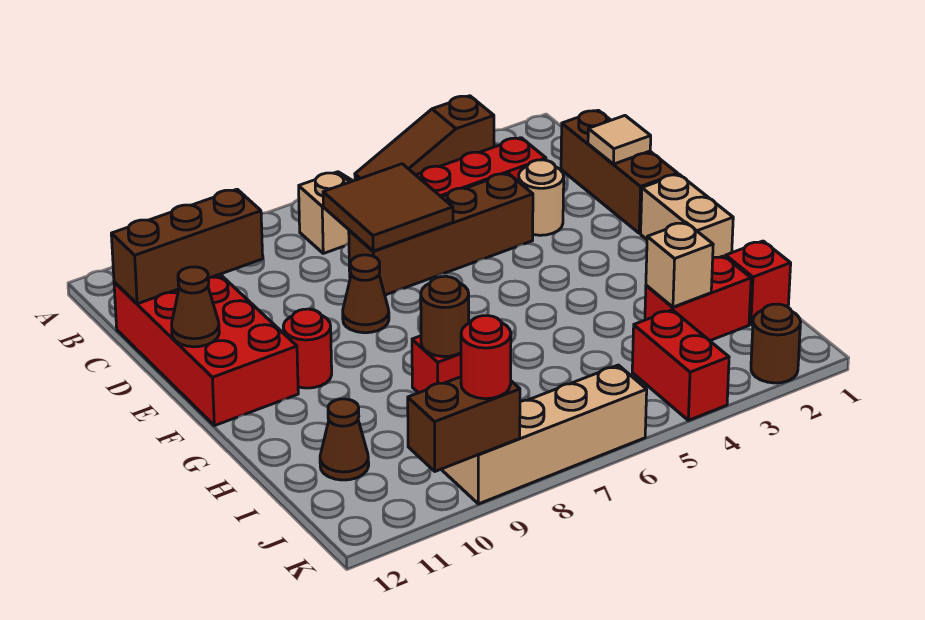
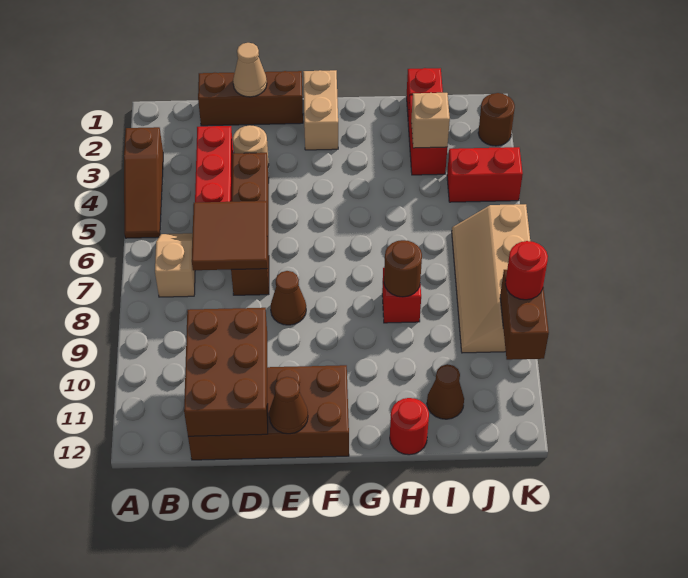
brown brick C10:C12 level 2 -> brown brick C10:D12 level 2
red brick C11:F12 level 1 -> brown brick C11:F12 level 1
tan tile D1 level 2 -> tan cone D1 level 2
tan brick F1:G1 level 1 -> tan brick F1:F2 level 1
red round brick F10 level 1 -> red round brick H12 level 1

